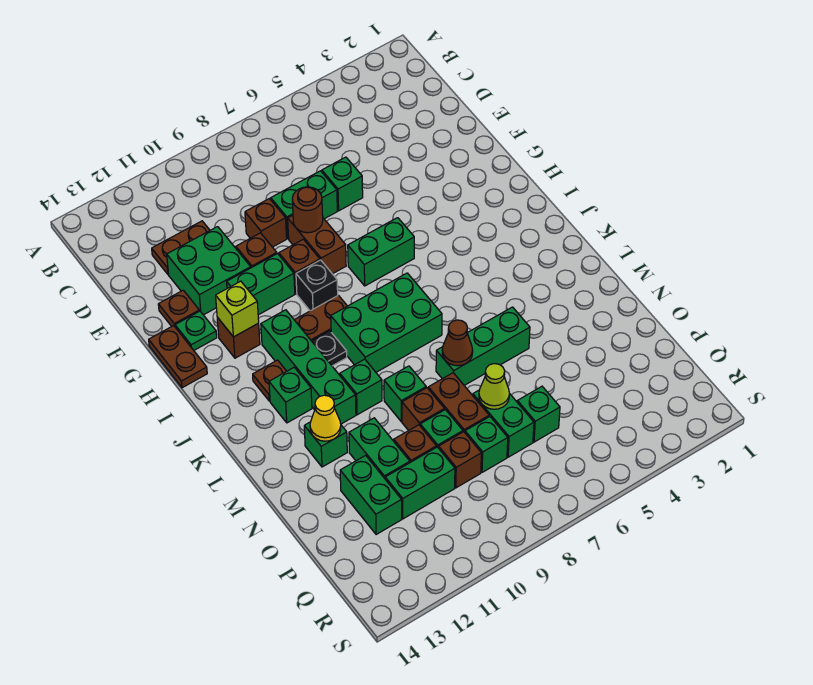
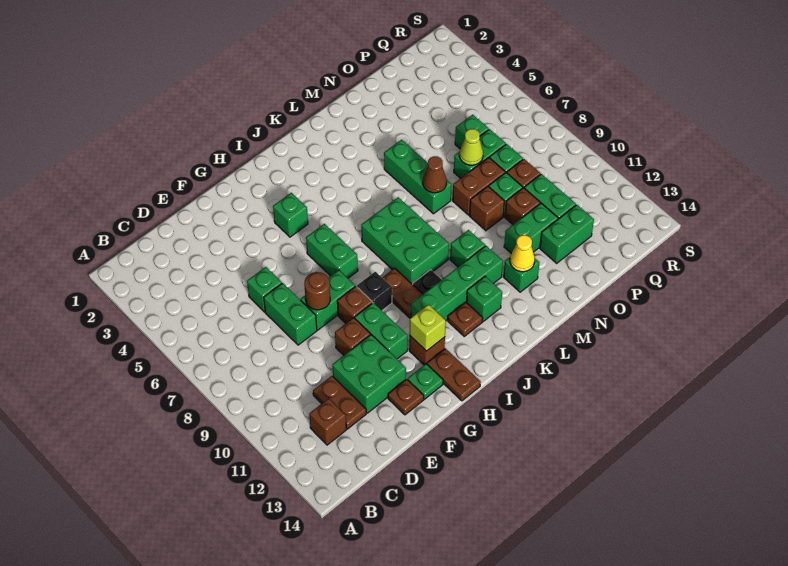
brown brick E9 level 1 -> brown brick C12 level 1
brown brick F8:G8 level 1 -> green brick F8:G8 level 1
brown plate G14:H14 level 1 -> brown plate H13:H14 level 1
green brick M9 level 1 -> green brick H4 level 1

